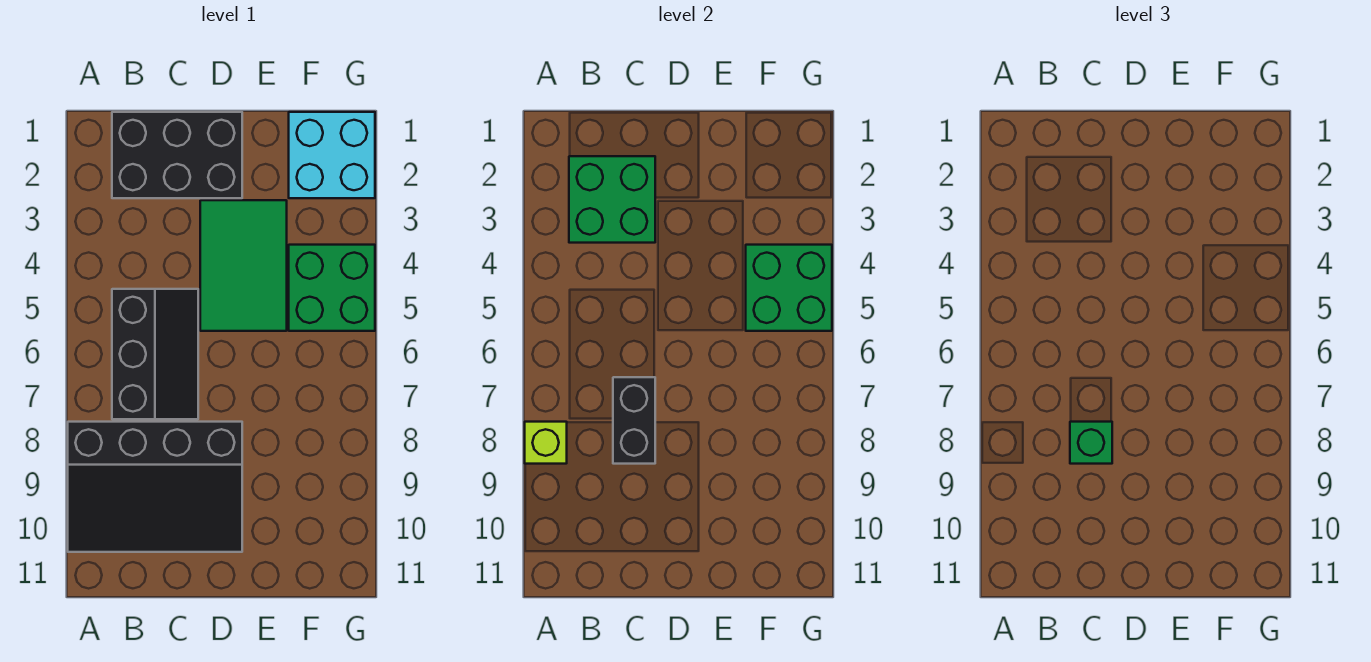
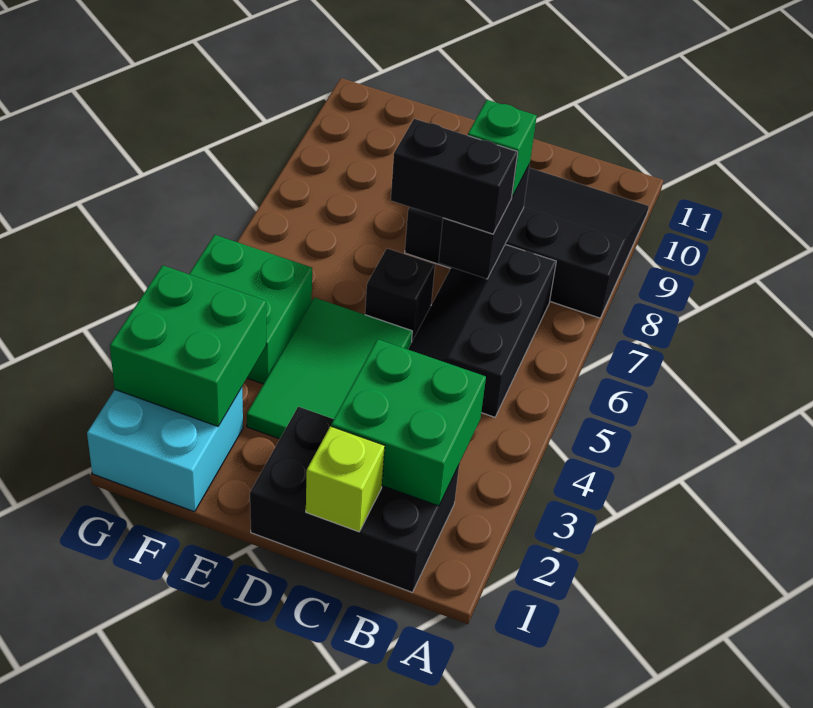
lime brick A8 level 2 -> lime brick C1 level 2
none -> black brick C7:D7 level 3
none -> black brick D6 level 1
green brick F4:G5 level 2 -> green brick F2:G3 level 2

